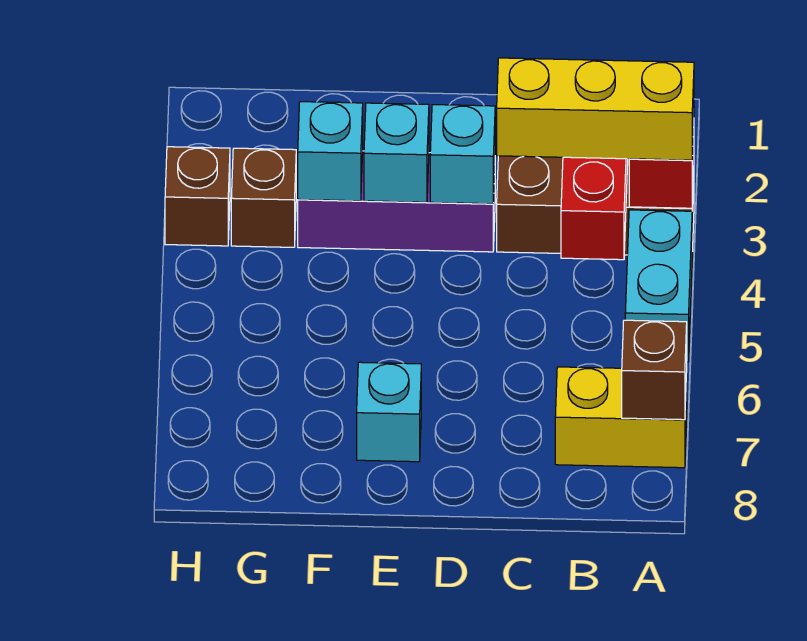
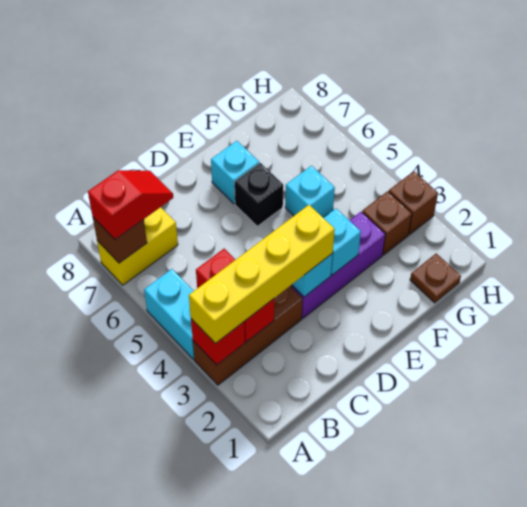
yellow brick A3:C3 level 3 -> yellow brick A3:D3 level 3
none -> red slope A7:B7 level 3 top A
none -> black brick E6 level 1
cyan brick F3 level 2 -> cyan brick F5 level 1
none -> brown plate G1 level 1

